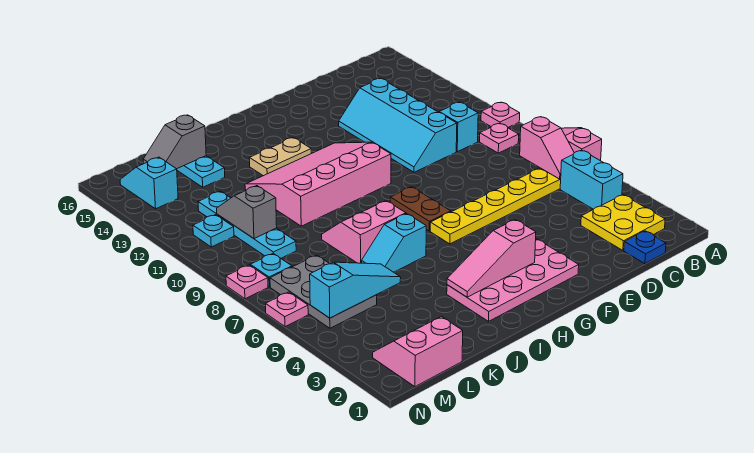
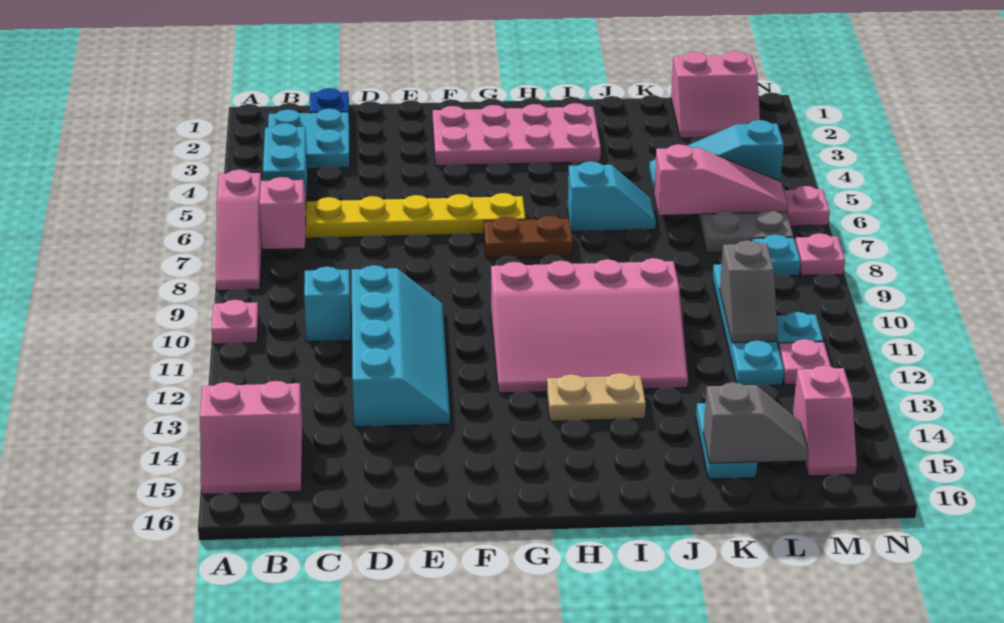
yellow plate B2:C3 level 1 -> cyan plate B2:C3 level 1
pink plate B9 level 1 -> pink plate M12 level 1
pink slope G3:I3 level 2 top G -> pink slope K6:M6 level 2 top K
brown plate G7:G8 level 1 -> brown plate G7:H7 level 1
pink slope I7:J8 level 1 top 7 -> pink slope A14:B15 level 1 top 14
cyan slope M14:M15 level 1 top 14 -> pink slope M14:M15 level 1 top 14

